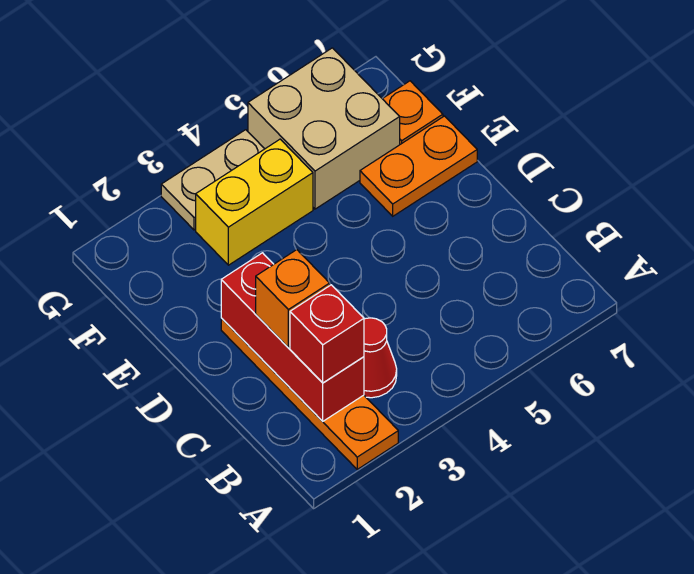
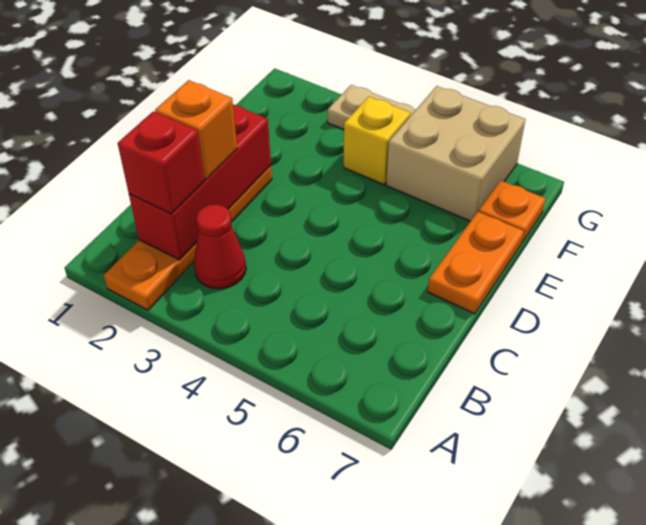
orange plate E6:E7 level 1 -> orange plate D7:E7 level 1
yellow brick F3:F4 level 1 -> yellow brick F4 level 1

